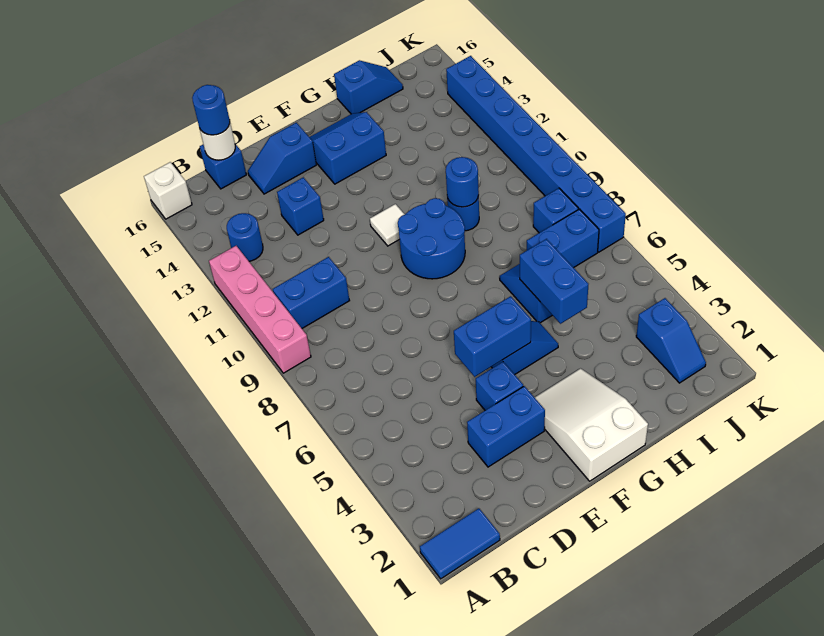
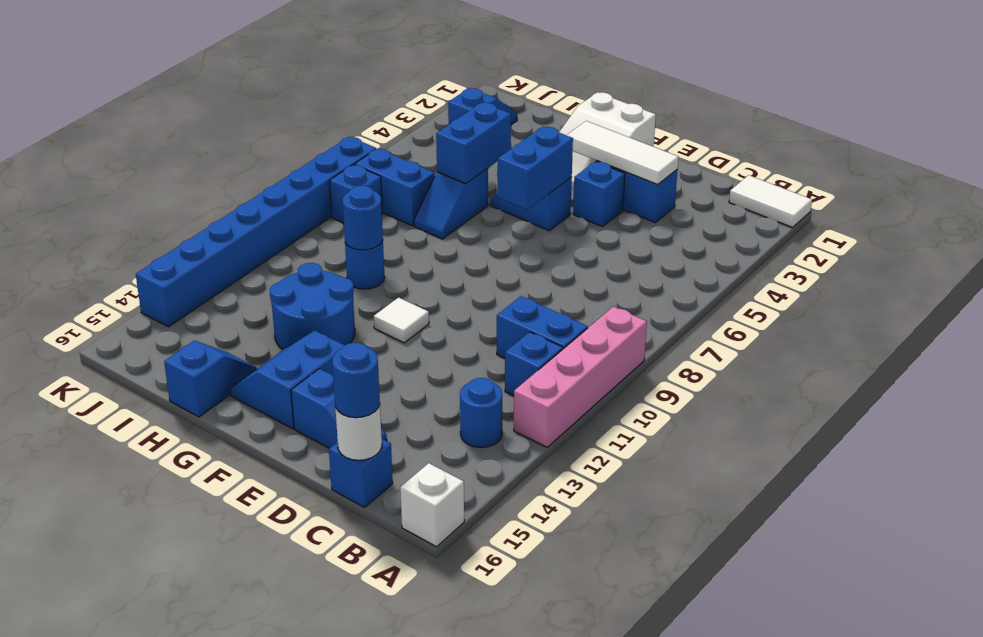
blue tile A1:B1 level 1 -> white tile A1:B1 level 1
none -> white tile D3:F3 level 2
blue brick D13 level 1 -> blue brick B11 level 1
blue brick E5:F5 level 2 -> blue brick F5:F6 level 2
blue round brick F9:G10 level 1 -> blue round brick G12:H13 level 1
blue slope F14:G15 level 1 top 14 -> blue slope F14:G15 level 1 top F
blue slope H16:I16 level 1 top H -> blue slope H15:H16 level 1 top 16

